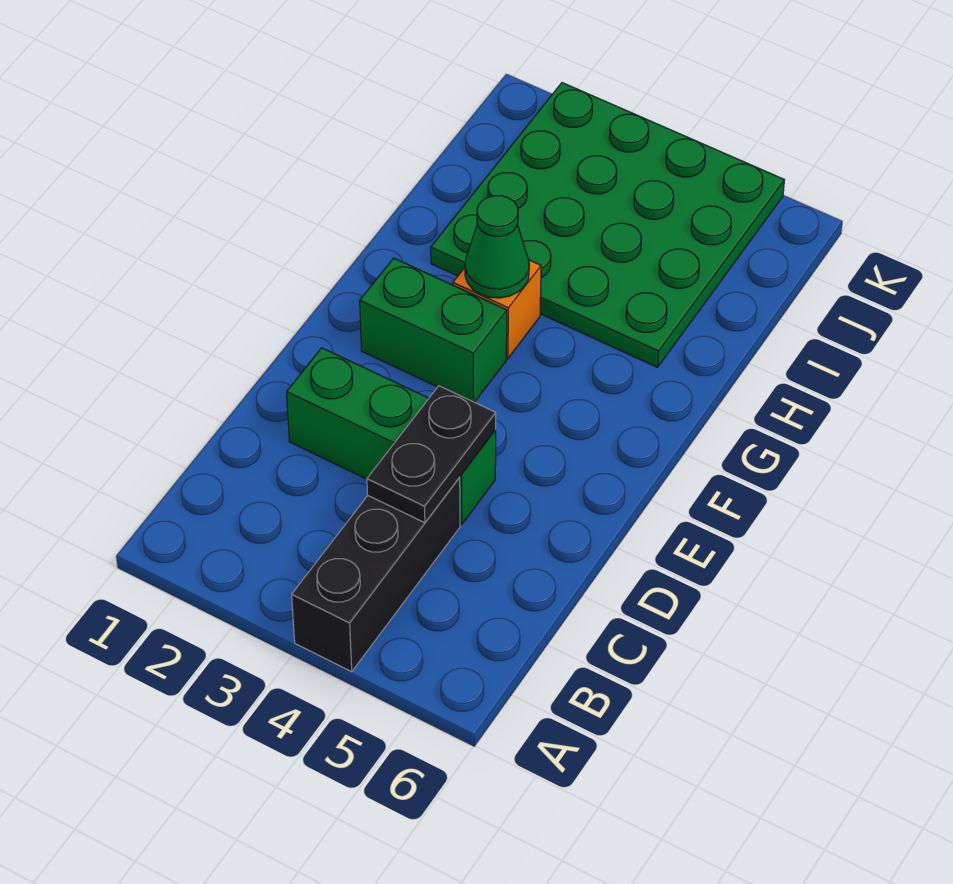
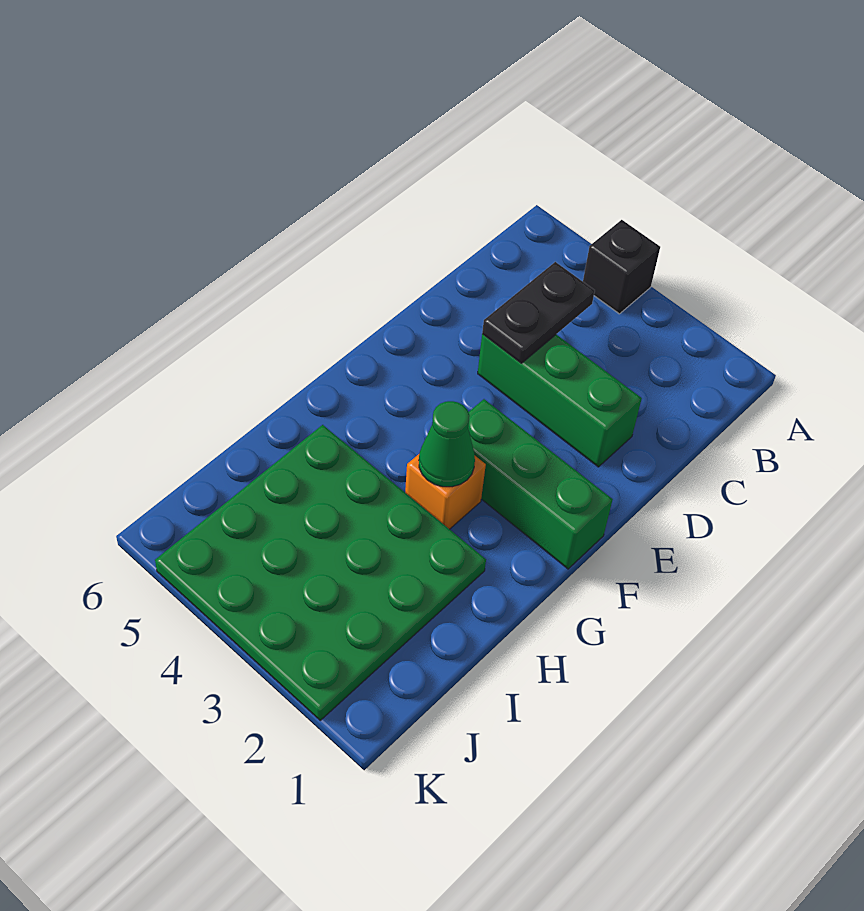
black brick A4:C4 level 1 -> black brick A4 level 1
green brick F2:F3 level 1 -> green brick F1:F3 level 1

